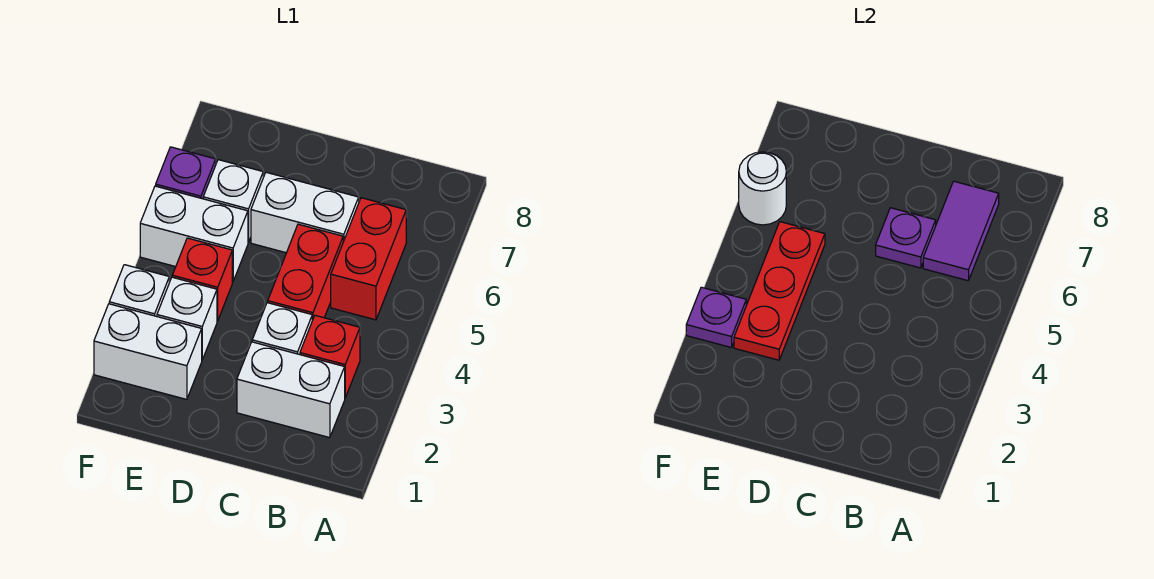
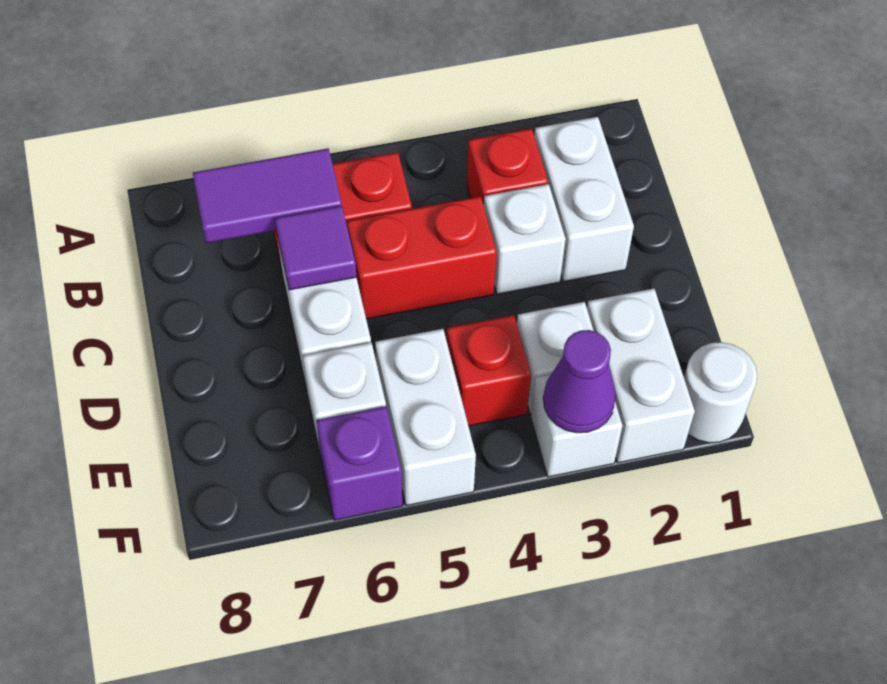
purple plate C6 level 2 -> purple tile C6 level 2
red plate E3:E5 level 2 -> none
purple plate F3 level 2 -> purple cone F3 level 2
white round brick F6 level 2 -> white round brick F1 level 1

